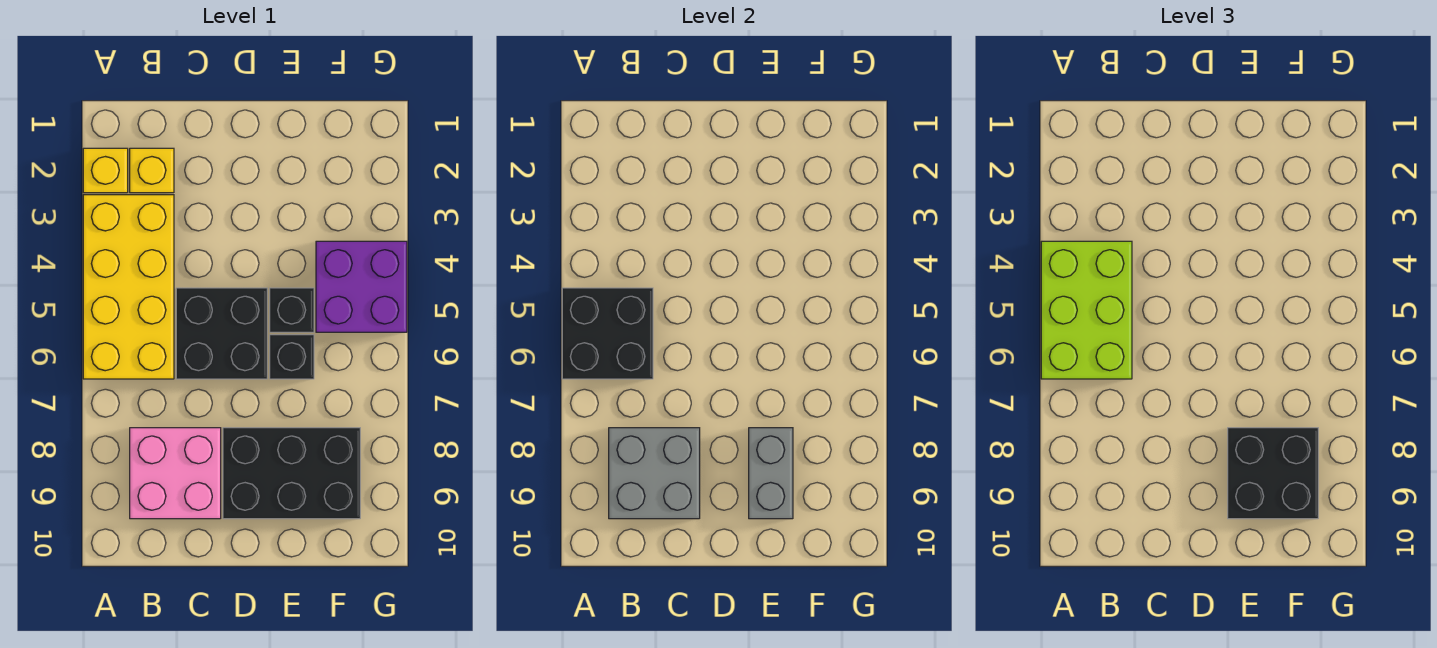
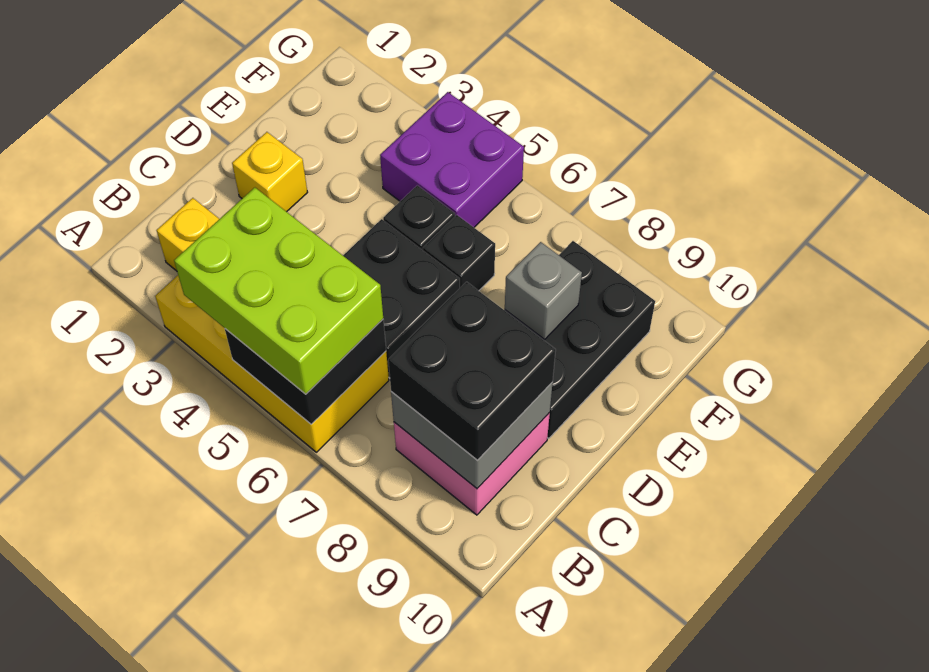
yellow brick A2 level 1 -> yellow brick D2 level 1
grey brick E8:E9 level 2 -> grey brick E8 level 2
black brick E8:F9 level 3 -> black brick B8:C9 level 3

